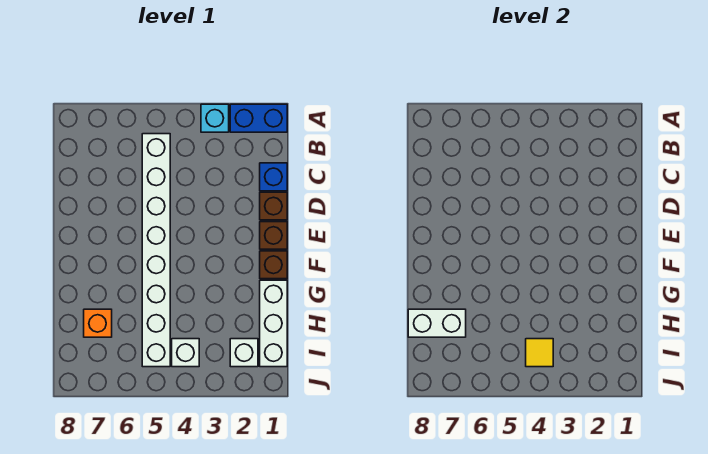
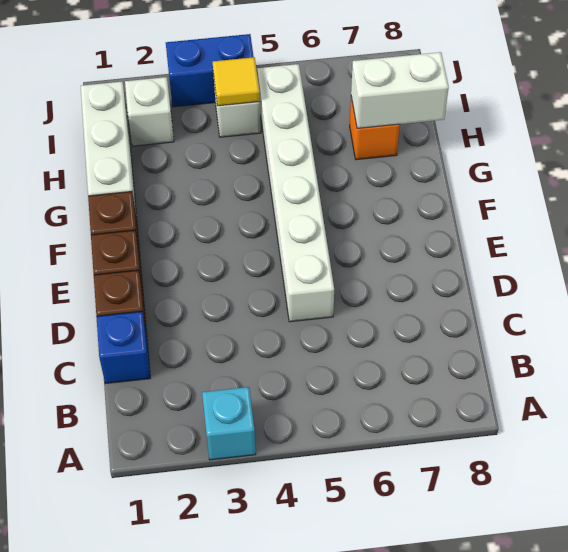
blue brick A1:A2 level 1 -> blue brick J3:J4 level 1
white brick B5:I5 level 1 -> white brick D5:I5 level 1

